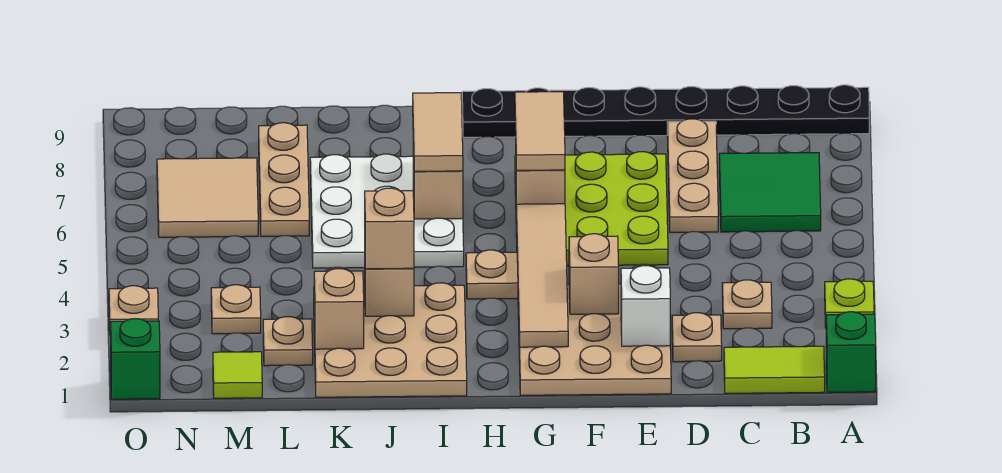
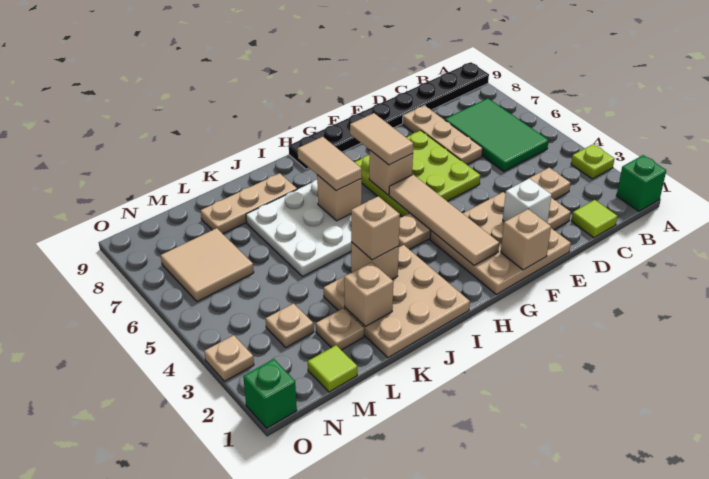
lime tile B1:C1 level 1 -> lime tile C1 level 1
green tile B6:C7 level 1 -> green tile B5:C7 level 1
tan brick F3 level 2 -> tan brick F1 level 2
tan plate L6:L8 level 1 -> tan plate J8:L8 level 1

